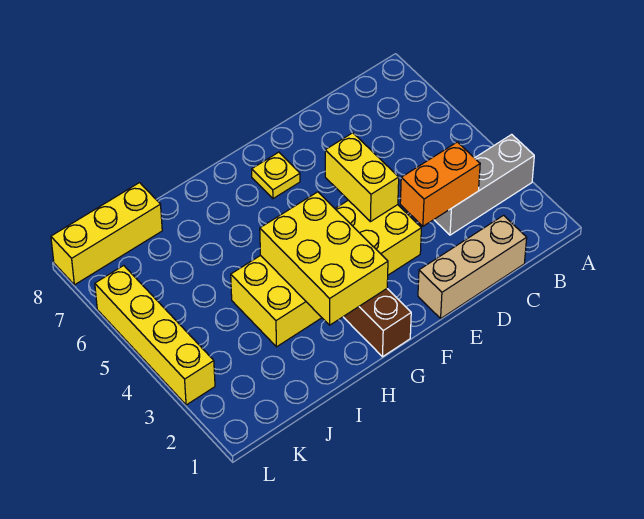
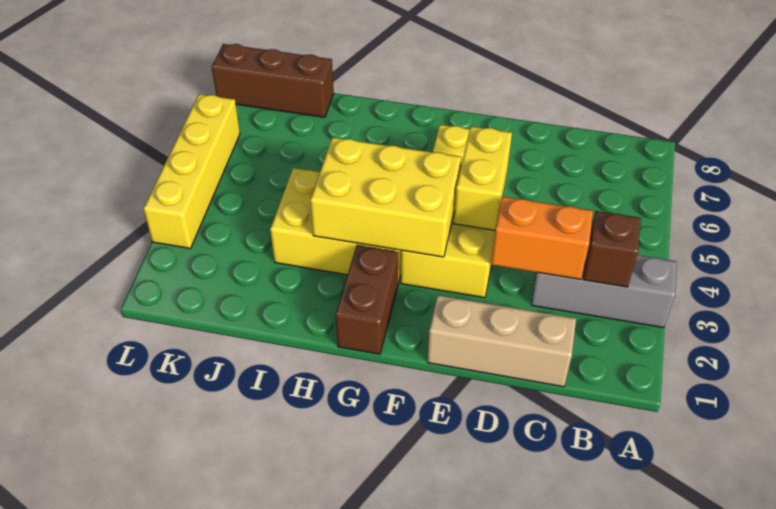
none -> brown brick B3 level 2
yellow brick G2:H4 level 2 -> yellow brick F3:H4 level 2
yellow brick J8:L8 level 1 -> brown brick J8:L8 level 1

